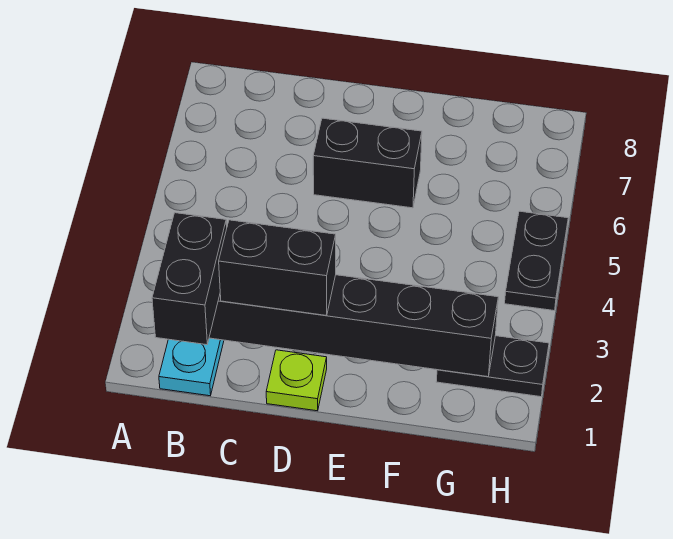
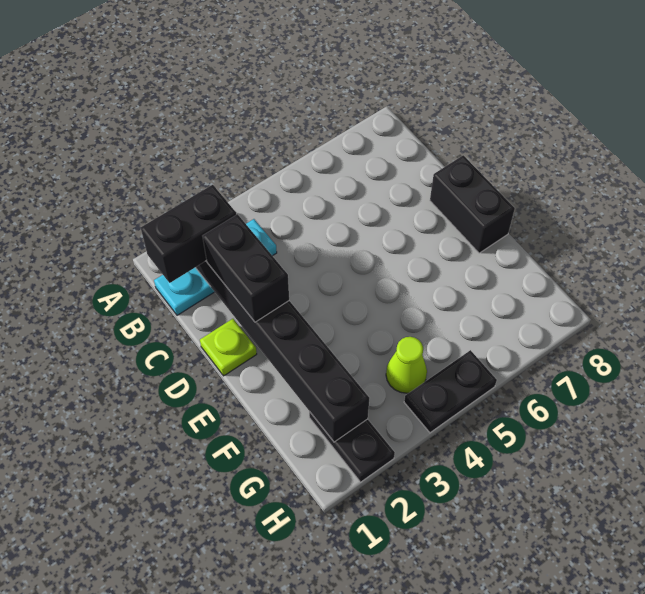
black brick D6:E6 level 1 -> black brick D8:E8 level 1
none -> lime cone G4 level 1

